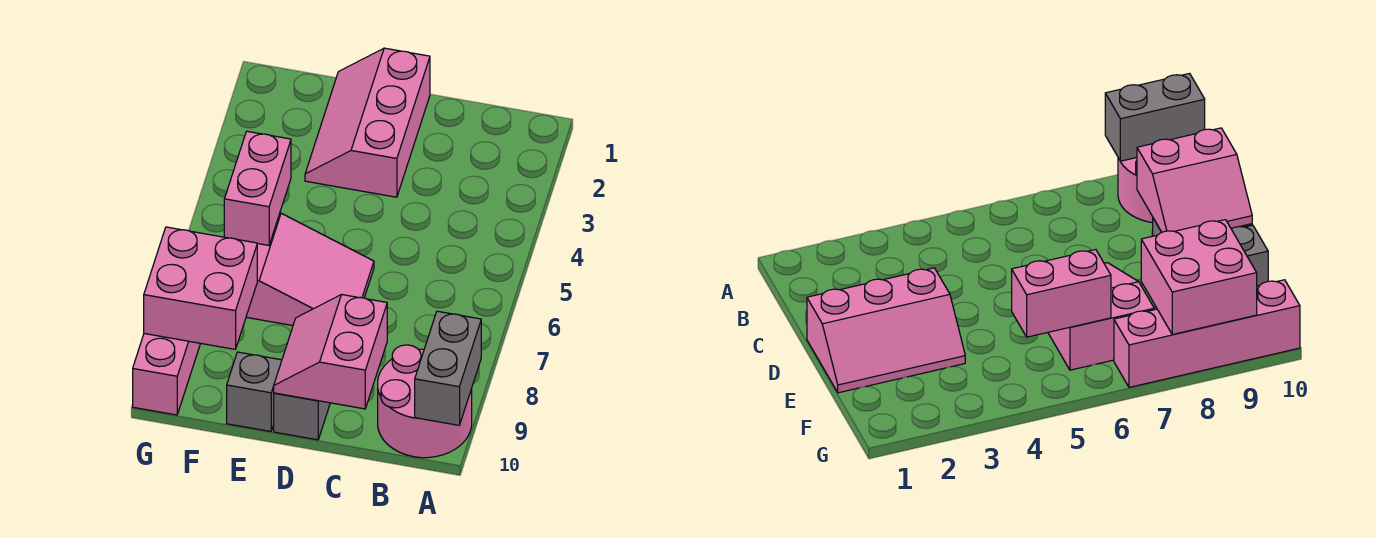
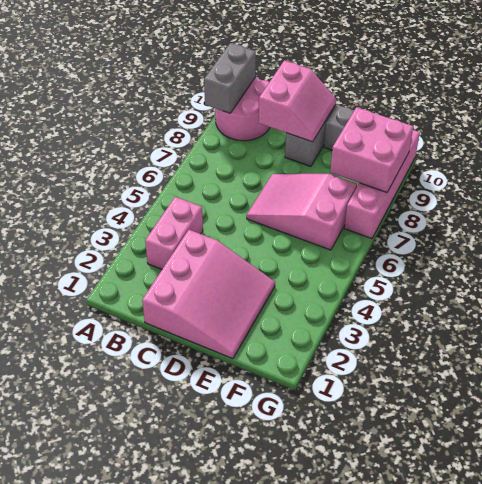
pink slope D1:E3 level 1 top D -> pink slope C1:E3 level 1 top C
pink brick F5:F6 level 2 -> pink brick B3:B4 level 1

